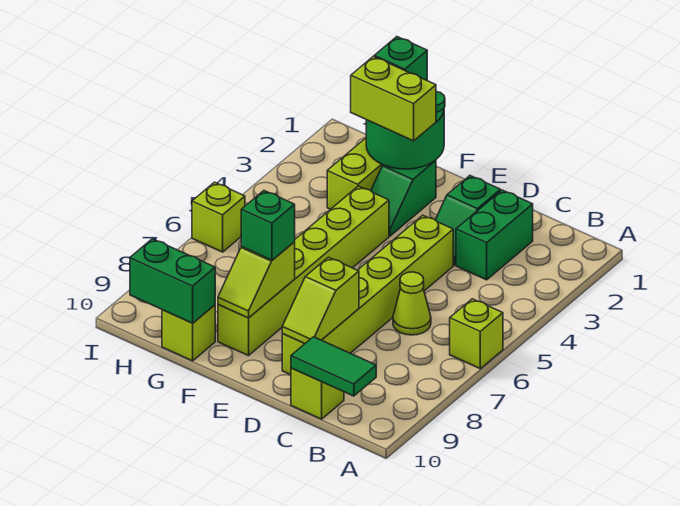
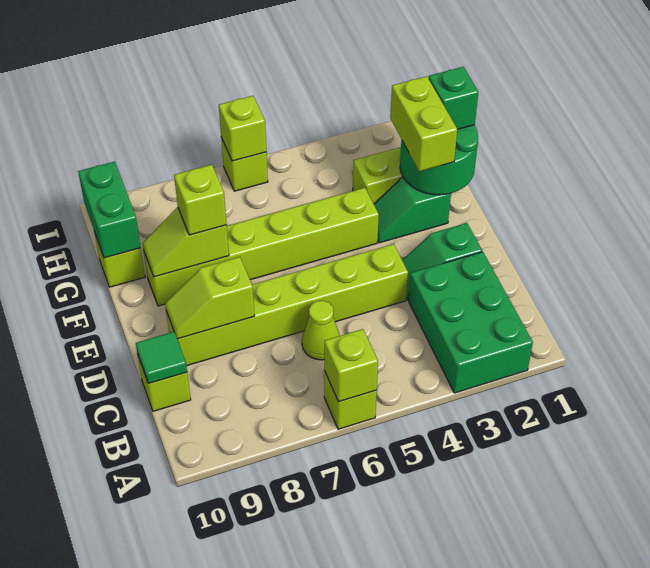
none -> lime brick A6 level 2
green tile B10:C10 level 2 -> green tile C10 level 2
green brick C2:C3 level 1 -> green brick A2:C3 level 1
green brick F8 level 3 -> lime brick F8 level 3
none -> lime brick I6 level 2

